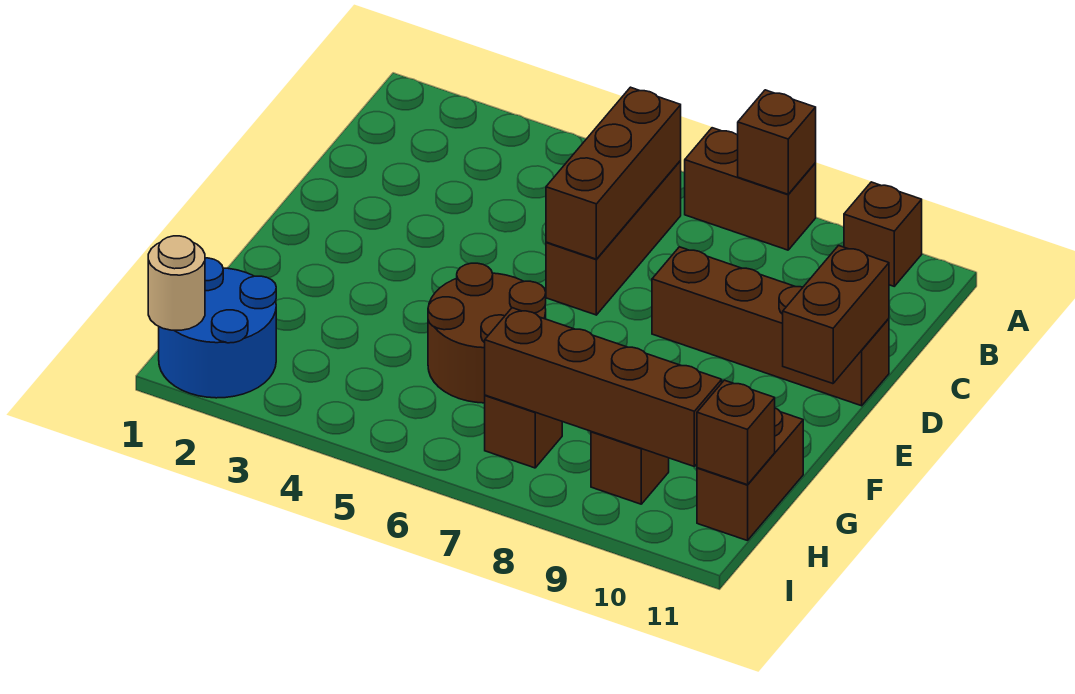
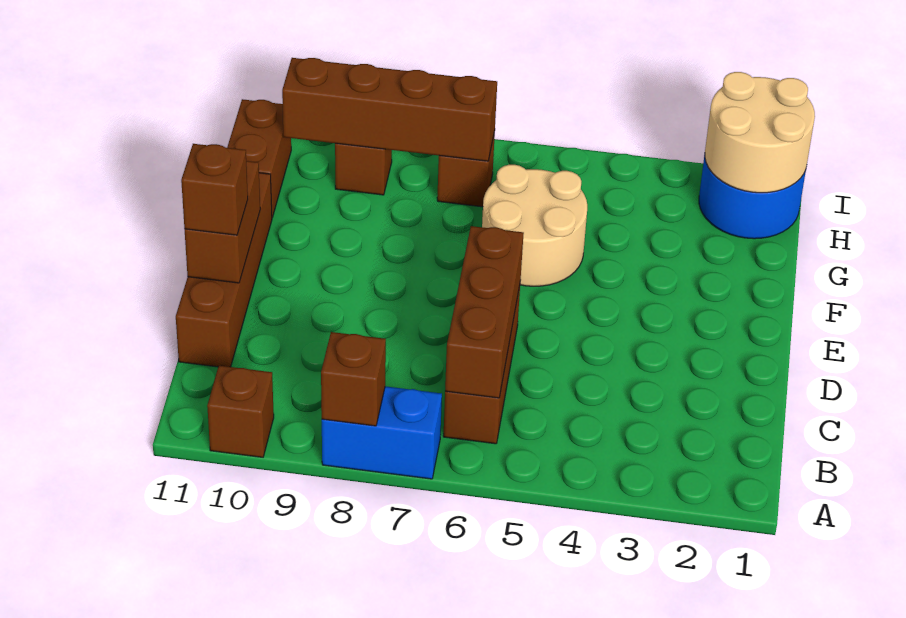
brown brick A7:A8 level 1 -> blue brick A7:A8 level 1
brown brick D8:D11 level 1 -> brown brick C11:F11 level 1
brown round brick F5:G6 level 1 -> tan round brick F5:G6 level 1
brown brick H11 level 2 -> brown brick D11 level 3
tan round brick I1 level 2 -> tan round brick H1:I2 level 2

